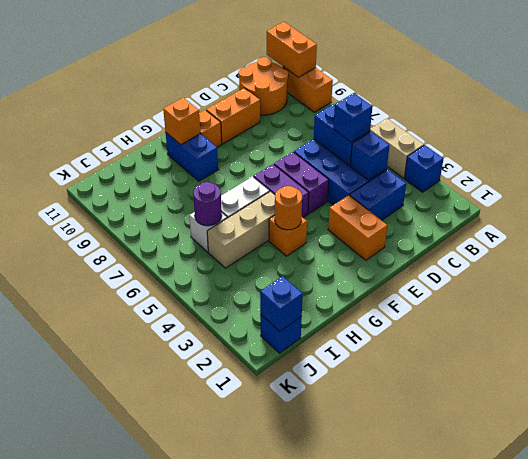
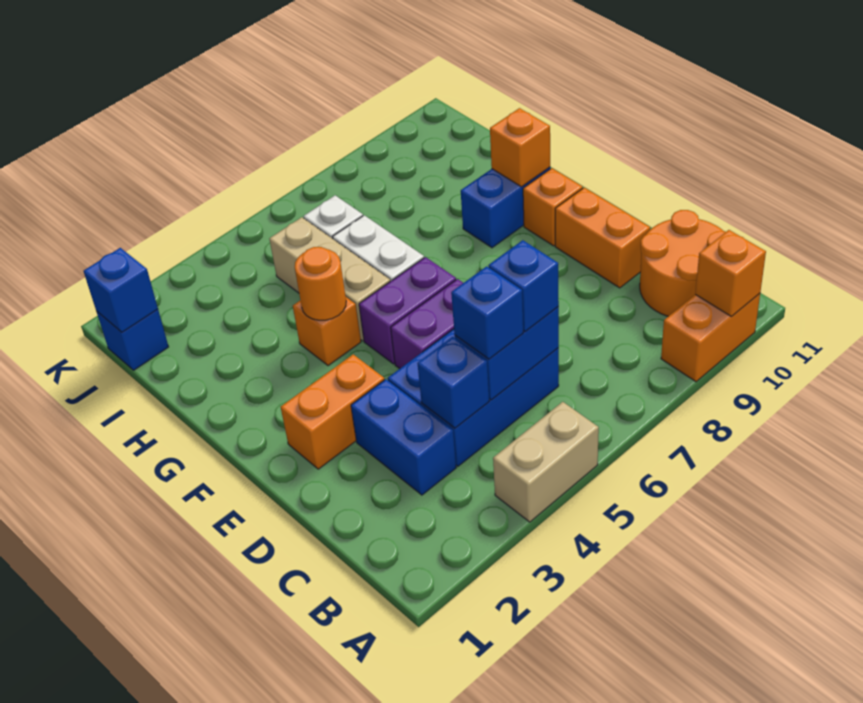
blue brick A3 level 1 -> blue brick C6 level 3
orange brick A10:A11 level 2 -> orange brick A10 level 2
purple round brick I6 level 2 -> none

